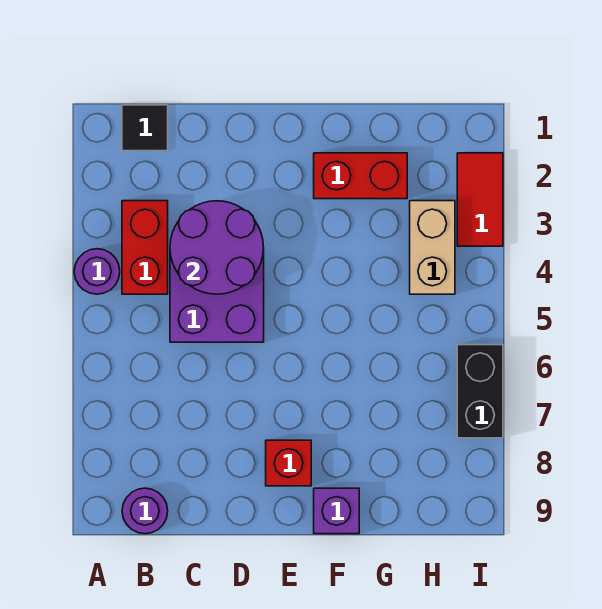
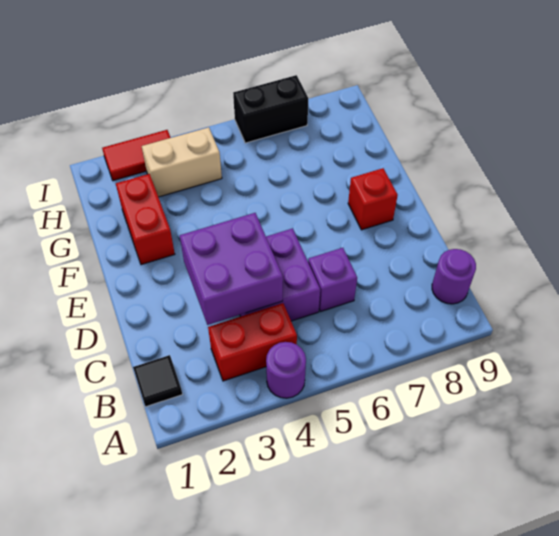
purple round brick C3:D4 level 2 -> purple brick C3:D4 level 2
purple brick F9 level 1 -> purple brick C6 level 1

